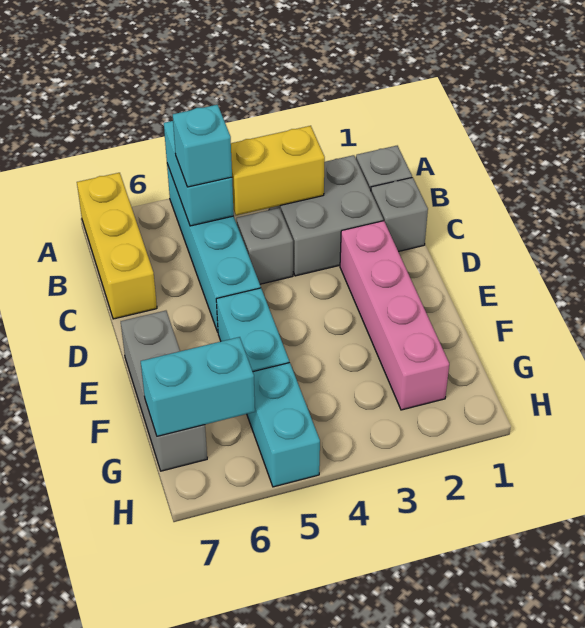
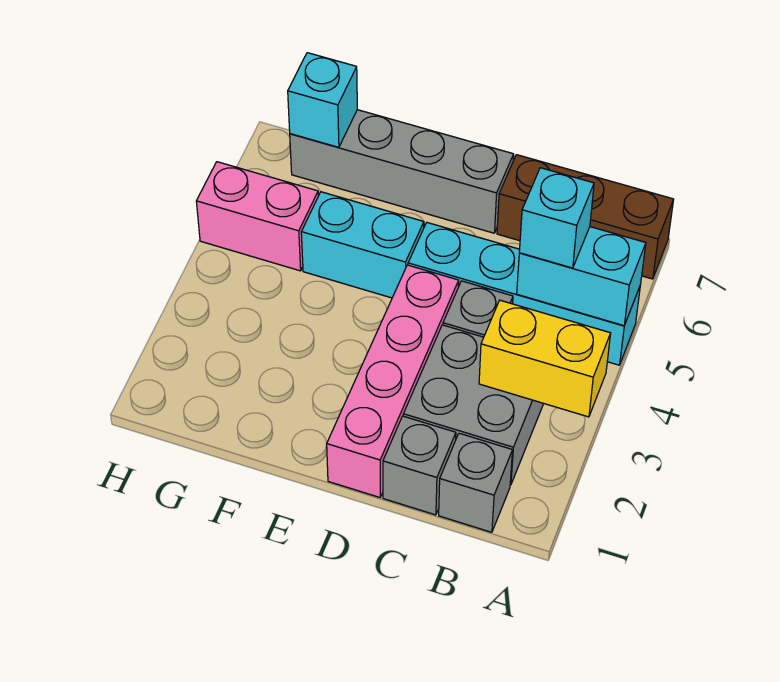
yellow brick A7:C7 level 1 -> brown brick A7:C7 level 1
yellow brick B3:B4 level 2 -> yellow brick A3:B3 level 2
pink brick D2:G2 level 1 -> pink brick D1:D4 level 1
grey brick E7:G7 level 1 -> grey brick D7:G7 level 1
cyan brick G5:H5 level 1 -> pink brick G5:H5 level 1
cyan brick G6:G7 level 2 -> cyan brick G7 level 2

